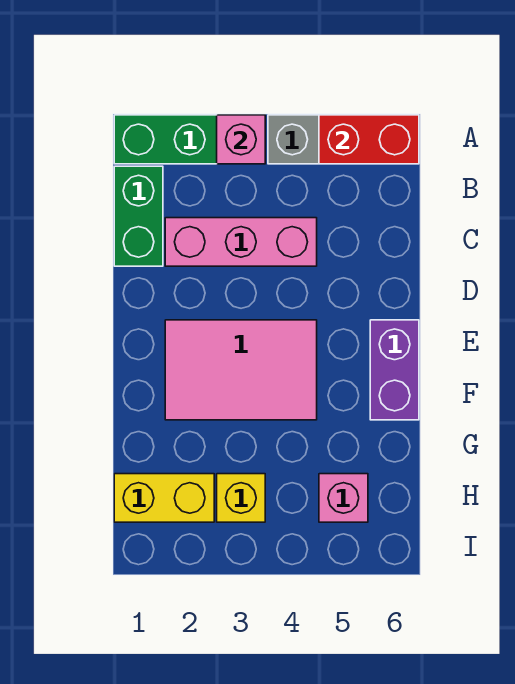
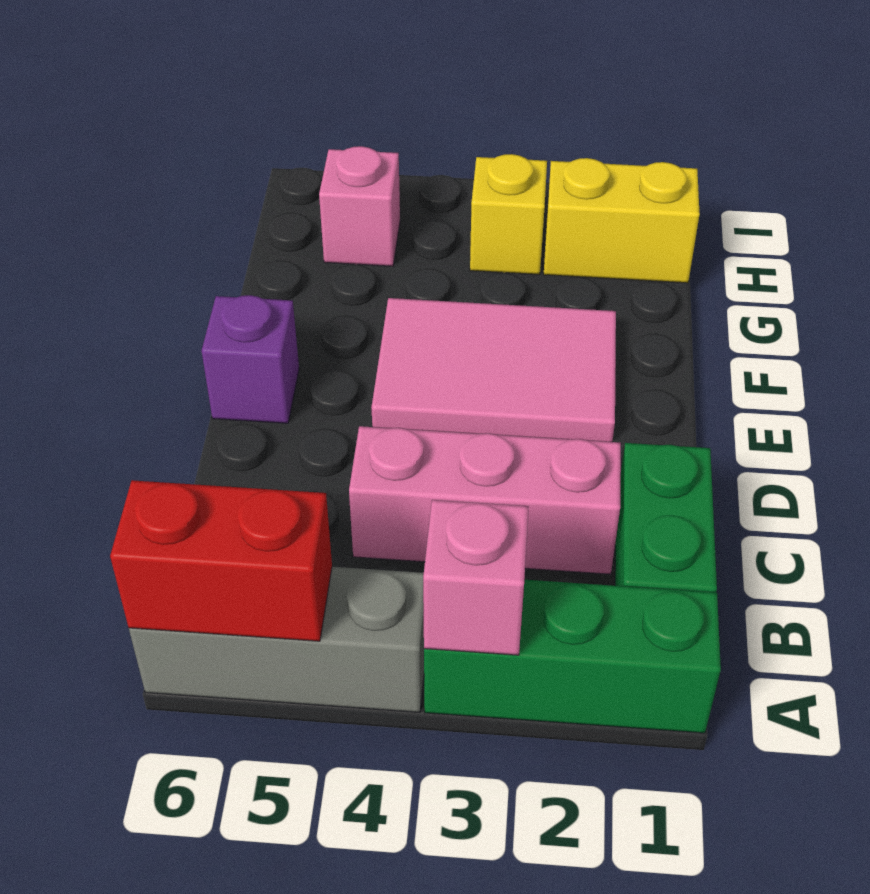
purple brick E6:F6 level 1 -> purple brick E6 level 1

